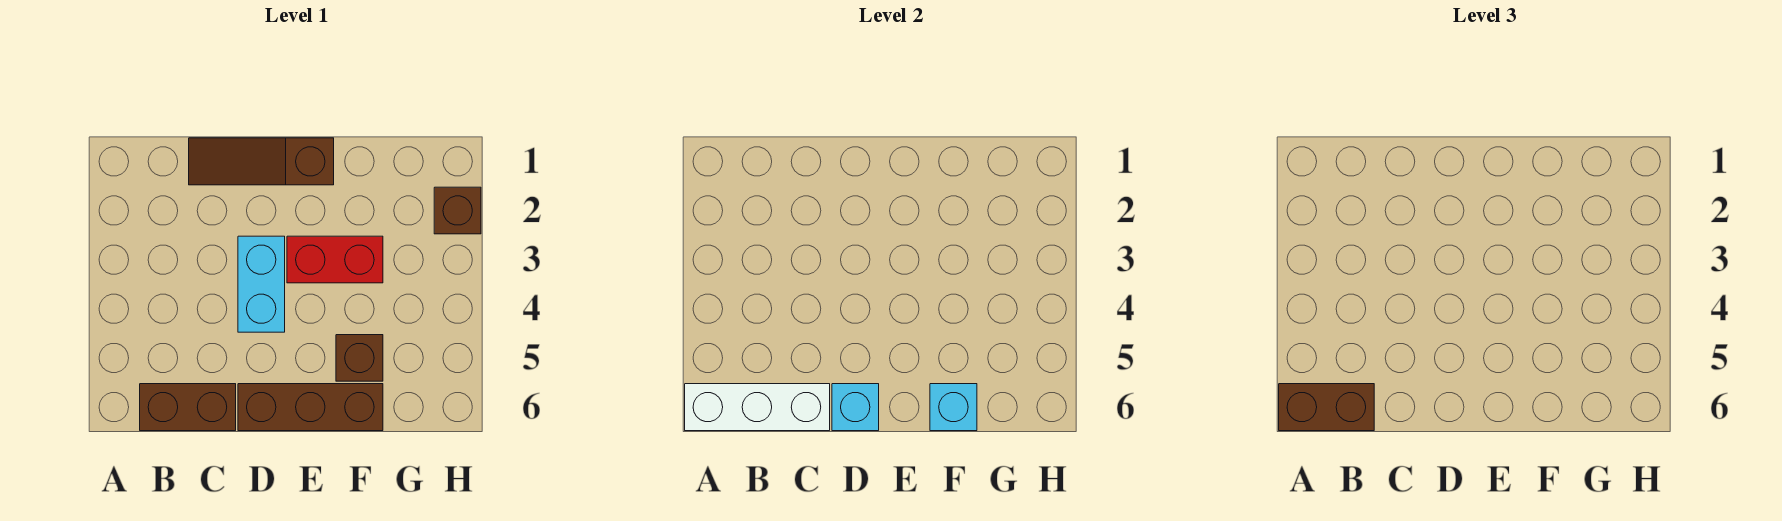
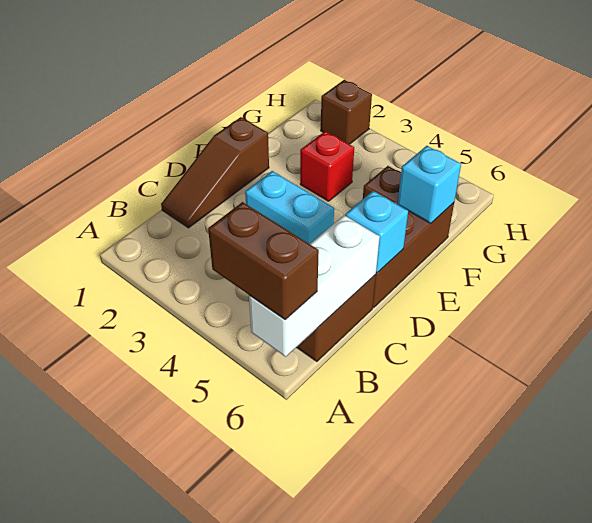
brown brick A6:B6 level 3 -> brown brick A5:A6 level 3
red brick E3:F3 level 1 -> red brick F3 level 1

